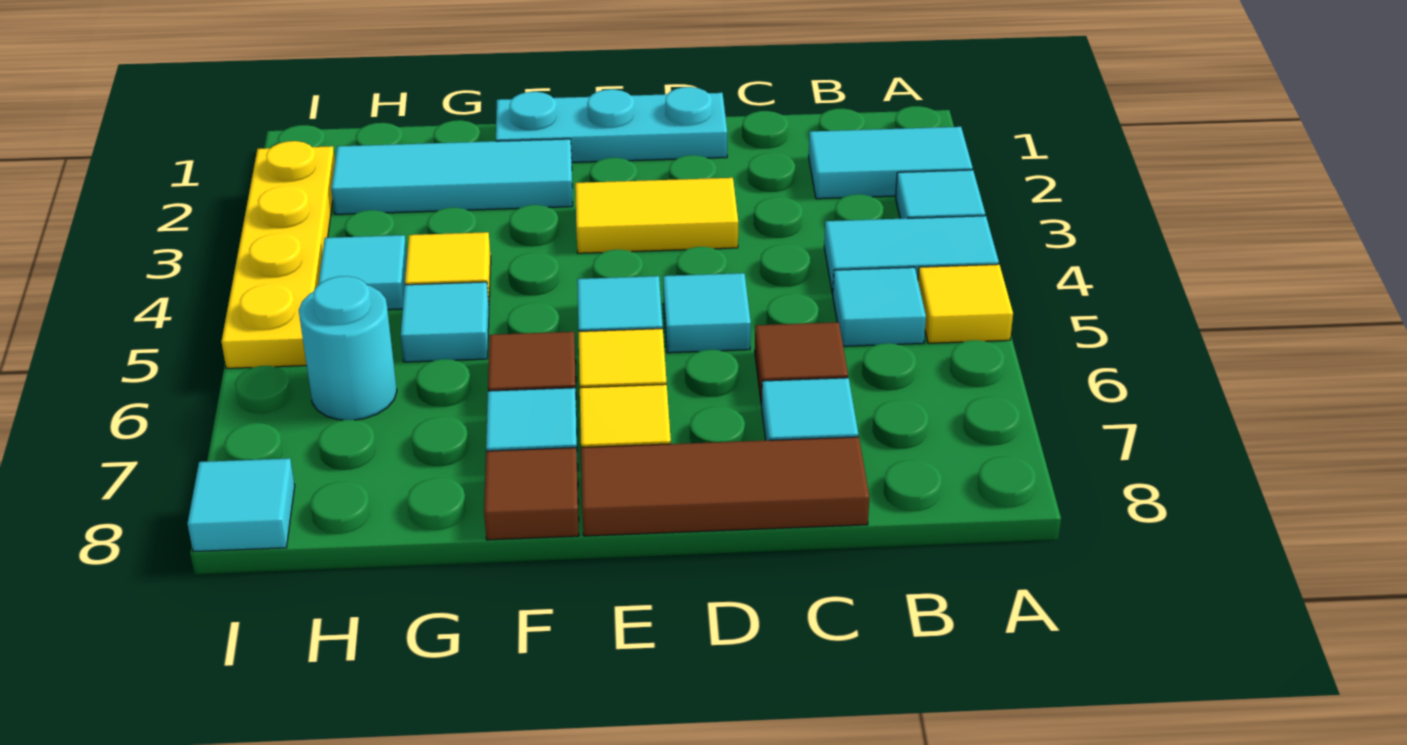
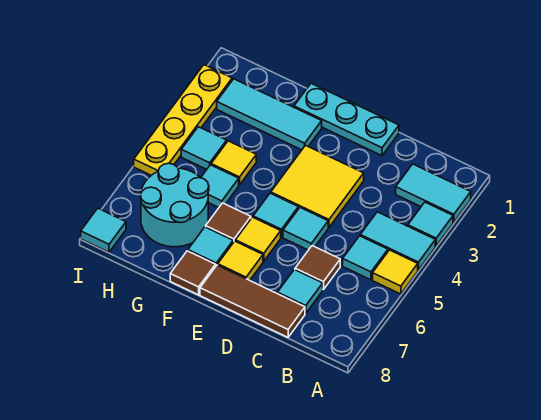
yellow tile D3:E3 level 1 -> yellow tile D3:E4 level 1
cyan round brick H6 level 1 -> cyan round brick G6:H7 level 1

